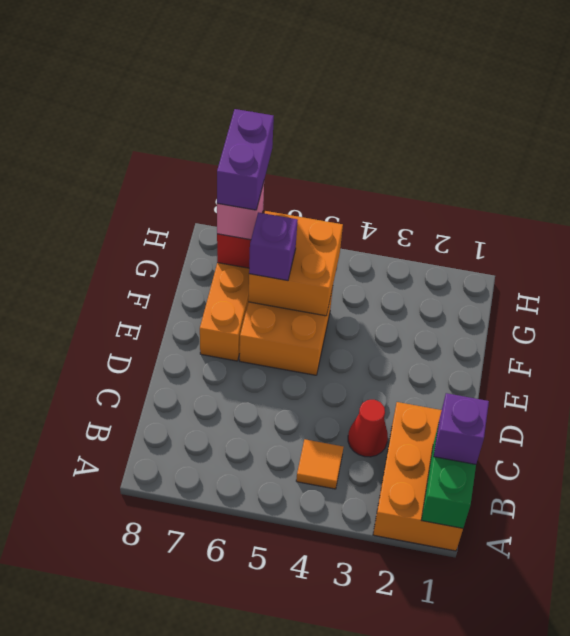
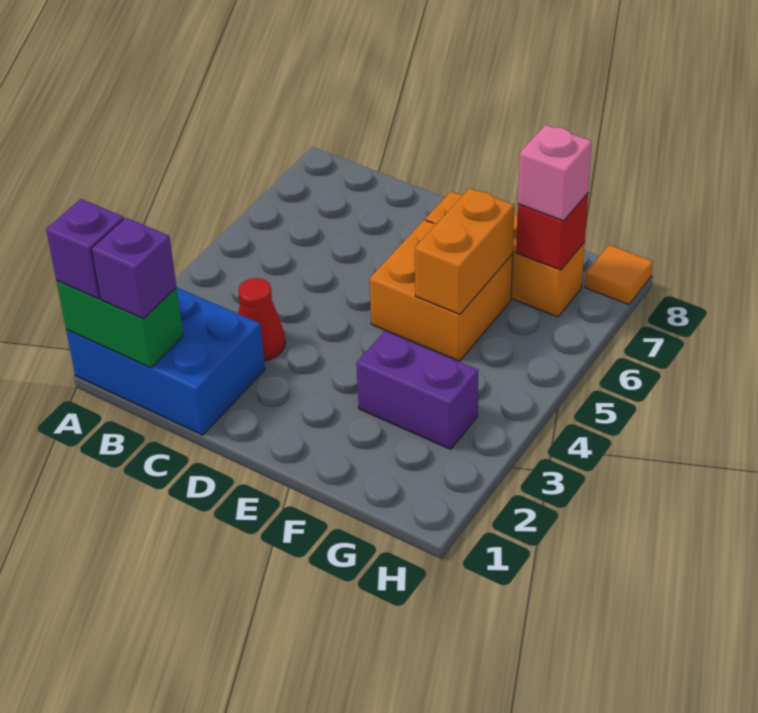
orange brick A1:C2 level 1 -> blue brick A1:C2 level 1
orange tile B4 level 1 -> orange tile H8 level 1
orange brick F5:G6 level 2 -> orange brick F5:F6 level 2
purple brick F6 level 3 -> purple brick A1 level 3
purple brick G7:H7 level 4 -> purple brick F3:G3 level 1

